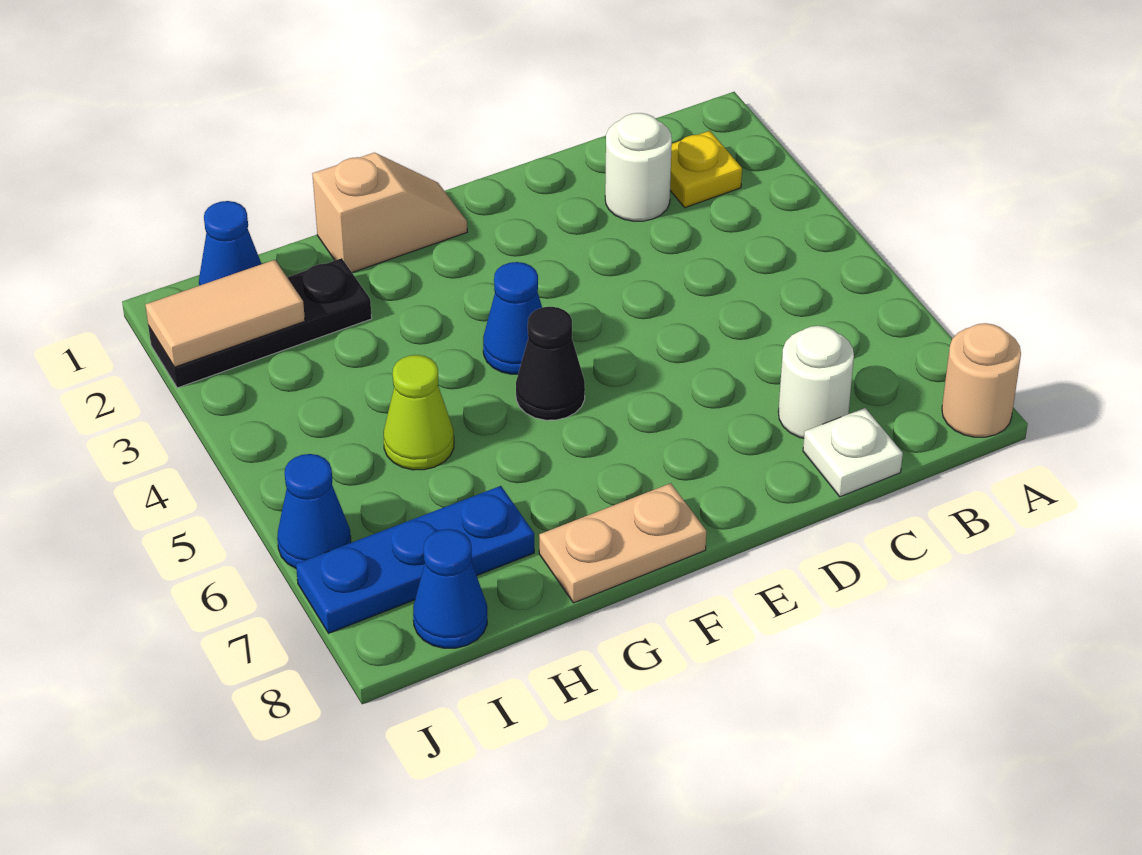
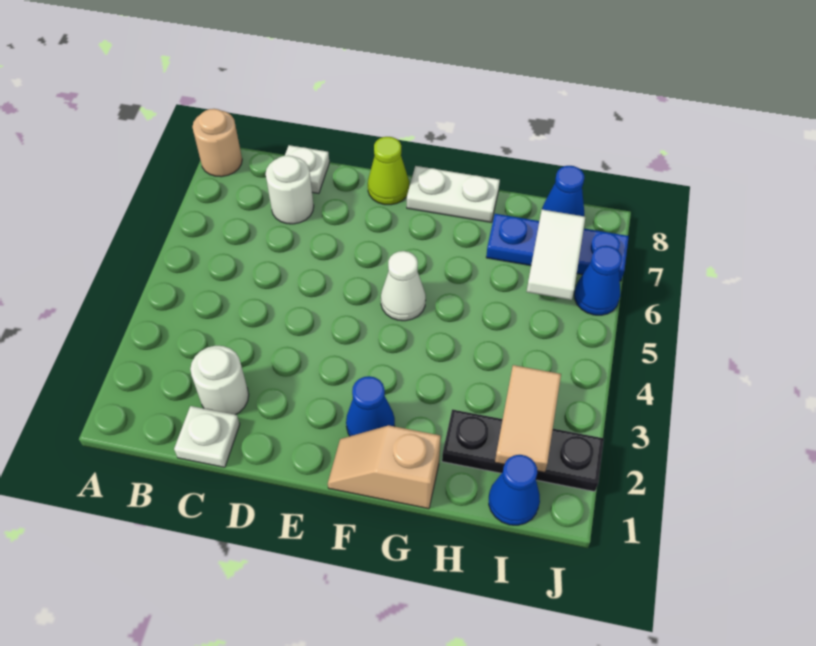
yellow plate B2 level 1 -> none
none -> white plate C1 level 1
blue cone F4 level 1 -> blue cone F2 level 1
black cone F5 level 1 -> white cone F5 level 1
tan plate F8:G8 level 1 -> white plate F8:G8 level 1
lime cone H5 level 1 -> lime cone E8 level 1
tan tile I2:J2 level 2 -> tan tile I2:I3 level 2
none -> white tile I6:I7 level 2

